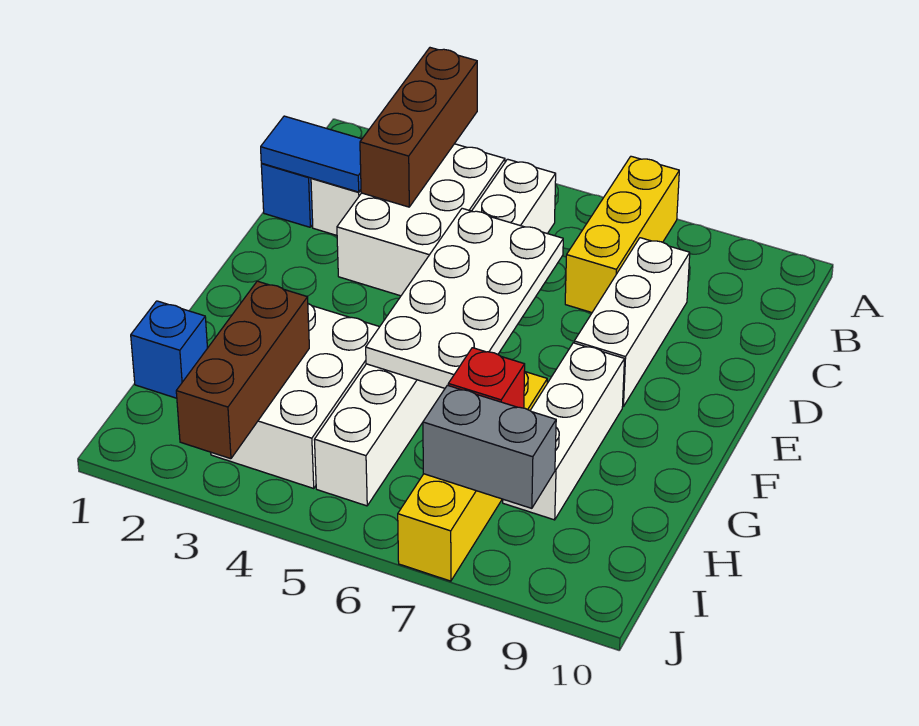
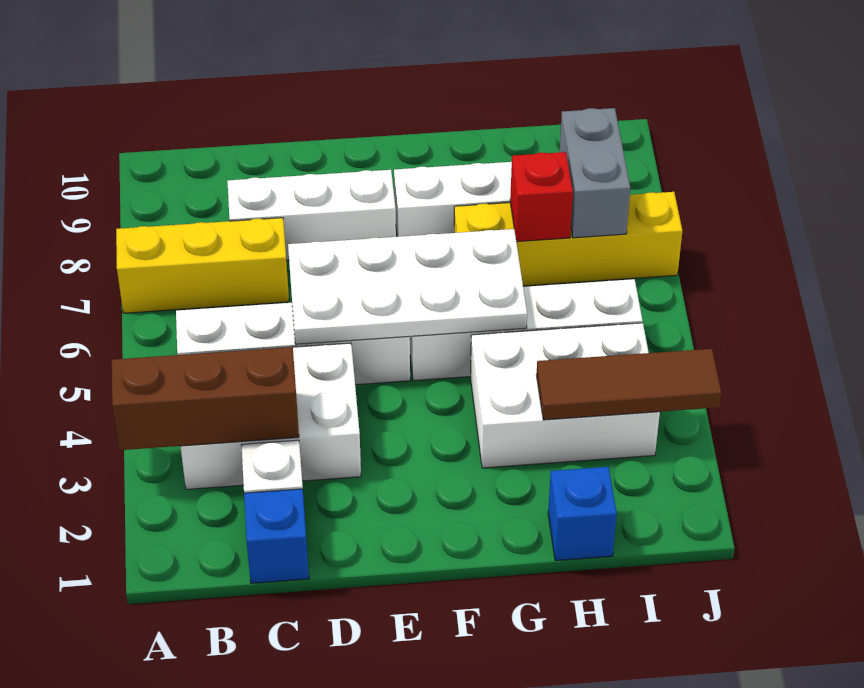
blue tile C1:C2 level 2 -> none
brown brick H3:J3 level 2 -> brown tile H3:J3 level 2

